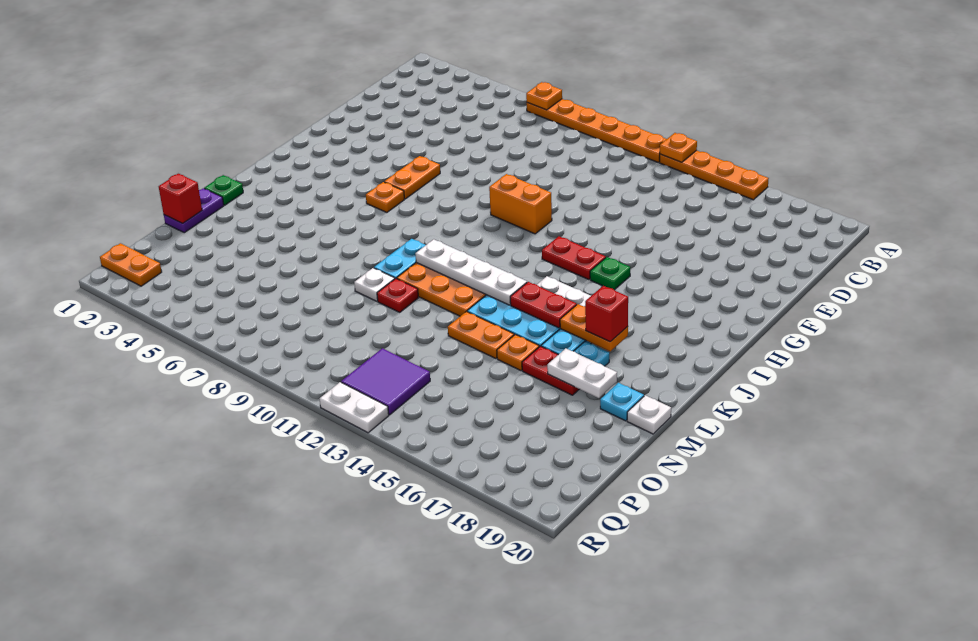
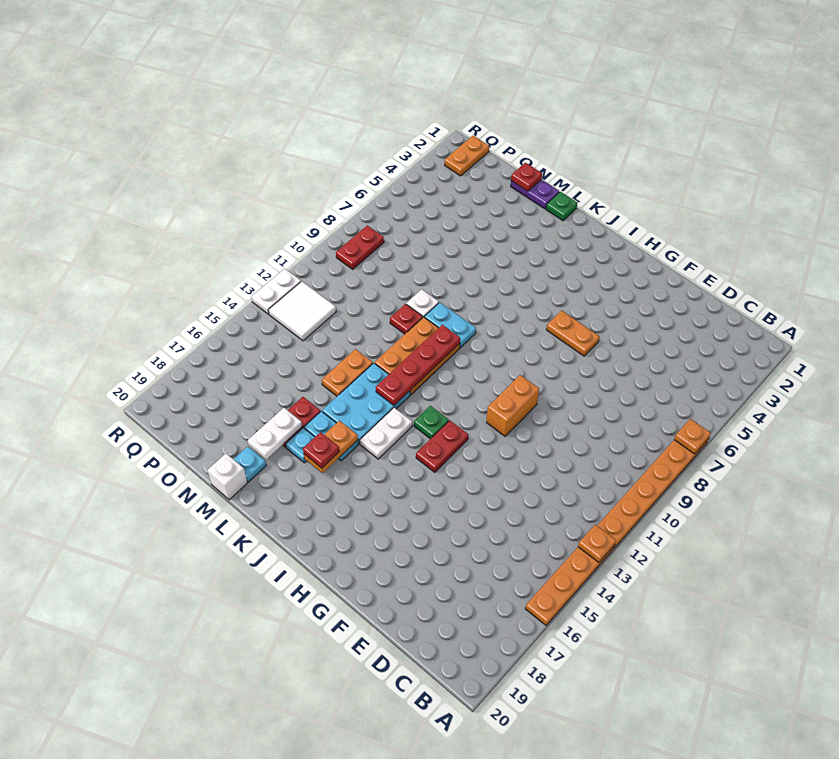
green plate H15 level 1 -> green plate I13 level 1
orange plate I6 level 1 -> none
white plate K10:K13 level 2 -> red plate K10:K13 level 2
red plate K14:K15 level 2 -> red plate Q8:Q9 level 1
red brick K17 level 3 -> red plate K17 level 3
orange plate M15 level 1 -> none
white plate M20 level 1 -> white brick M20 level 1
red brick N1 level 2 -> red plate N1 level 2
purple tile P12:Q13 level 1 -> white tile P12:Q13 level 1

